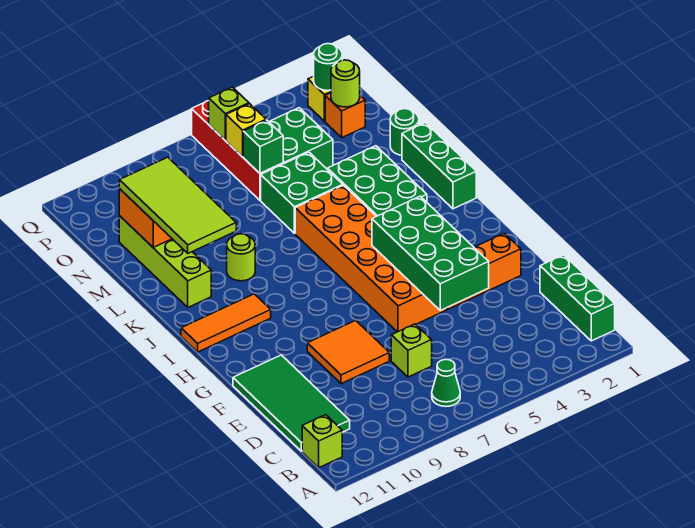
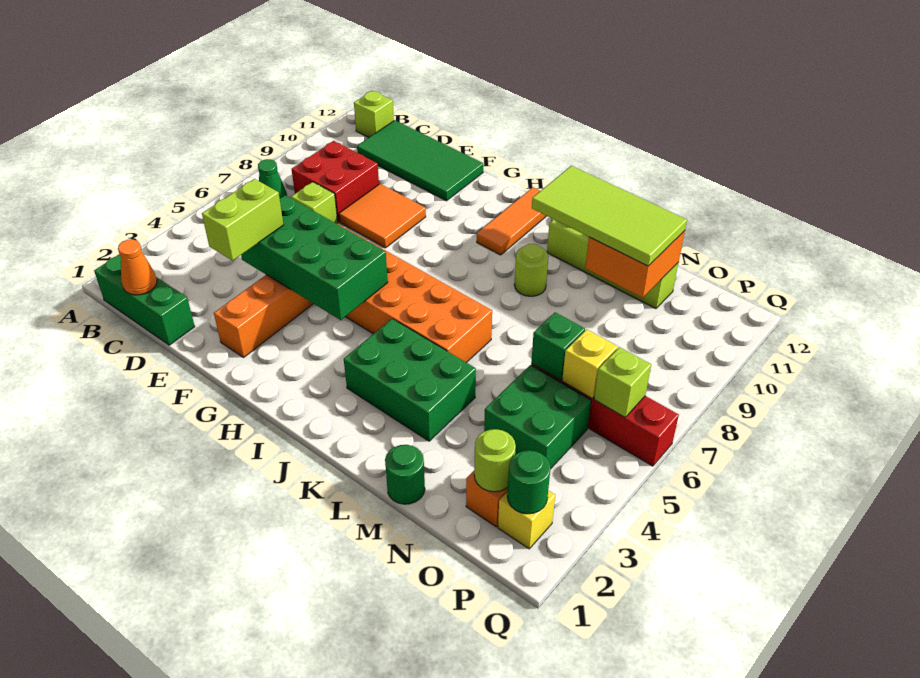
none -> orange cone C1 level 2
none -> red brick C8:D9 level 1
none -> lime brick E3:E4 level 3
green brick J1:L1 level 1 -> none
green brick L5:M6 level 1 -> none

